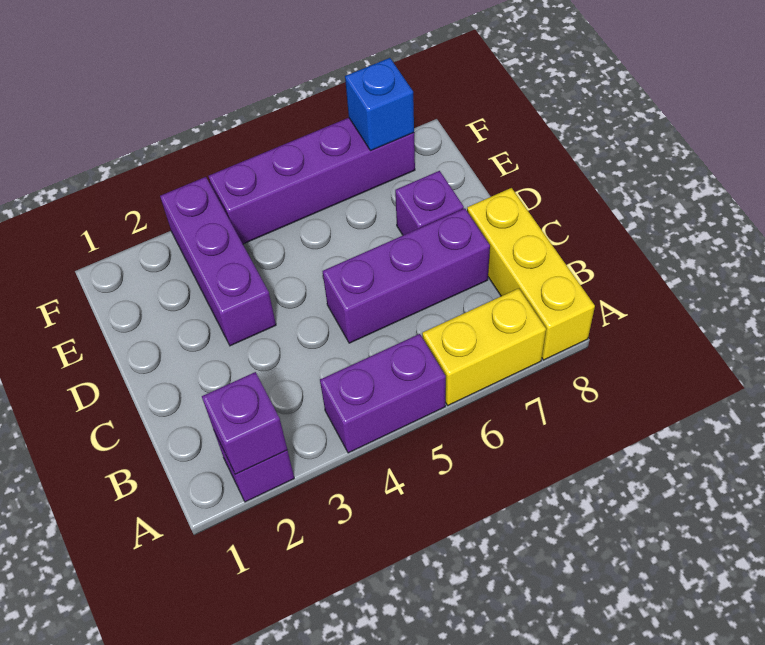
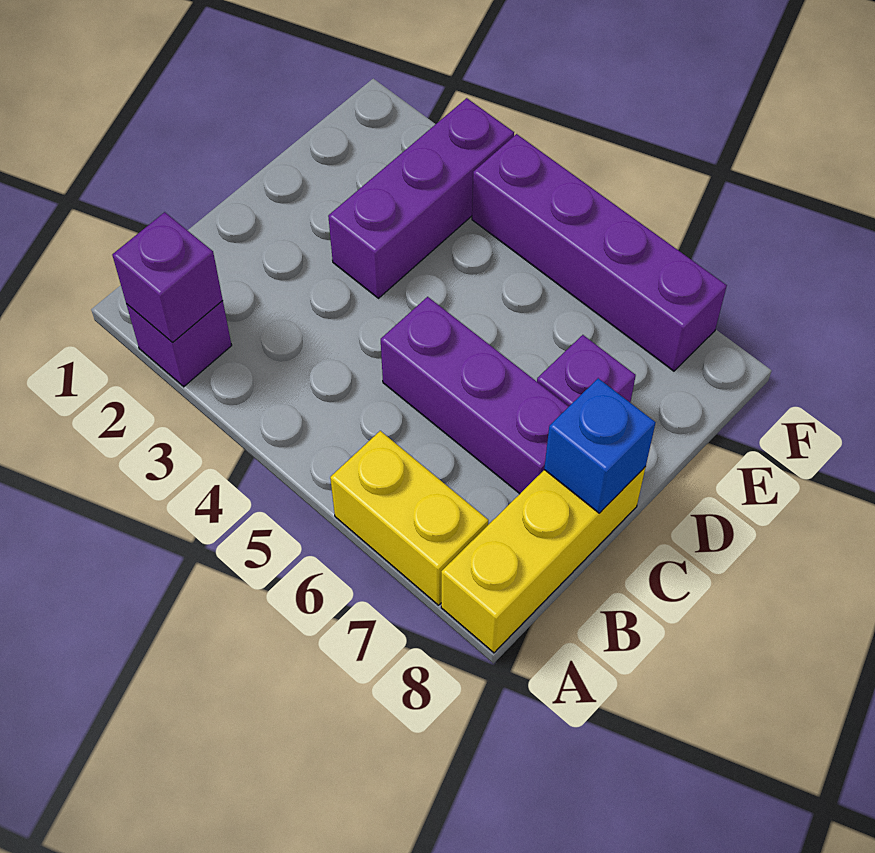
purple brick A4:A5 level 1 -> none
blue brick F7 level 2 -> blue brick C8 level 2

